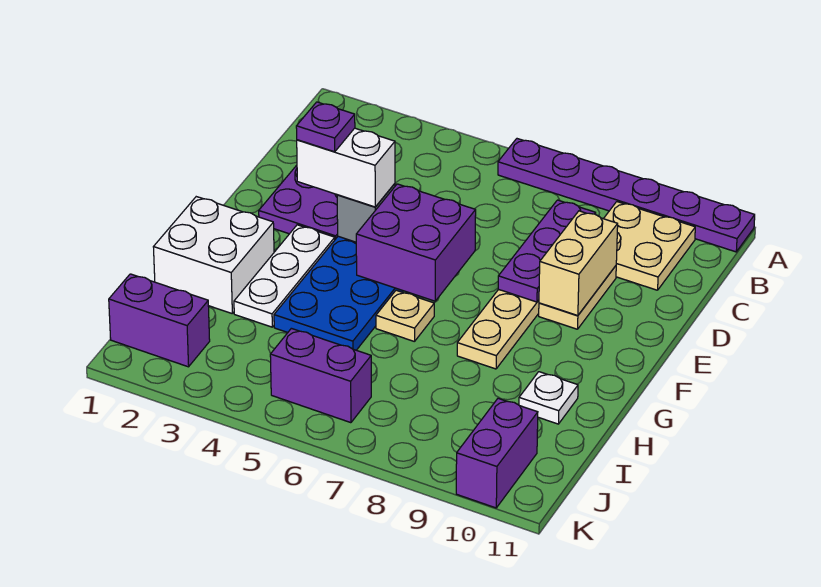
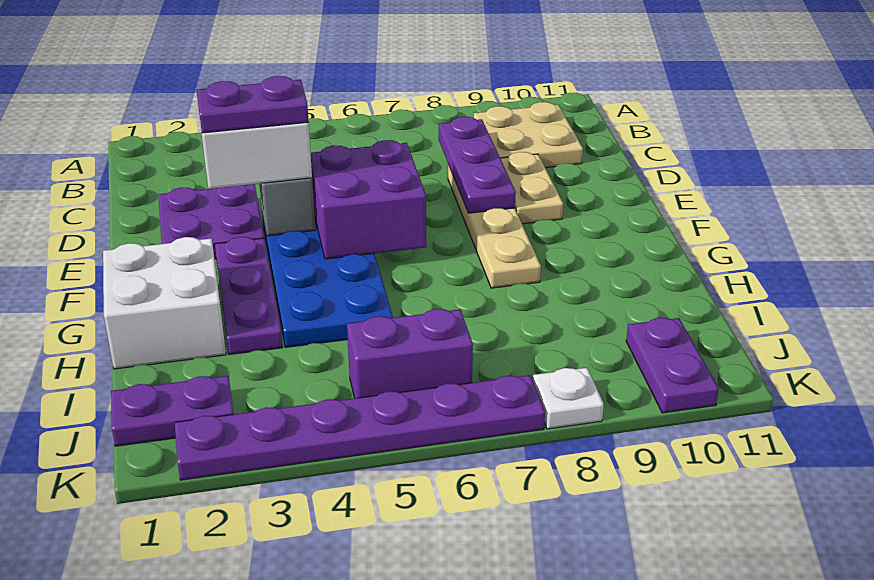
purple plate A6:A11 level 1 -> purple plate K2:K7 level 1
tan brick D9:E9 level 2 -> none
purple plate E3 level 4 -> purple plate E3:E4 level 4
white plate F3:H3 level 1 -> purple plate F3:H3 level 1
tan plate G6 level 1 -> none
white plate H10 level 1 -> white plate K8 level 1
purple brick J1:J2 level 1 -> purple plate J1:J2 level 1
purple brick J10:K10 level 1 -> purple plate J10:K10 level 1

